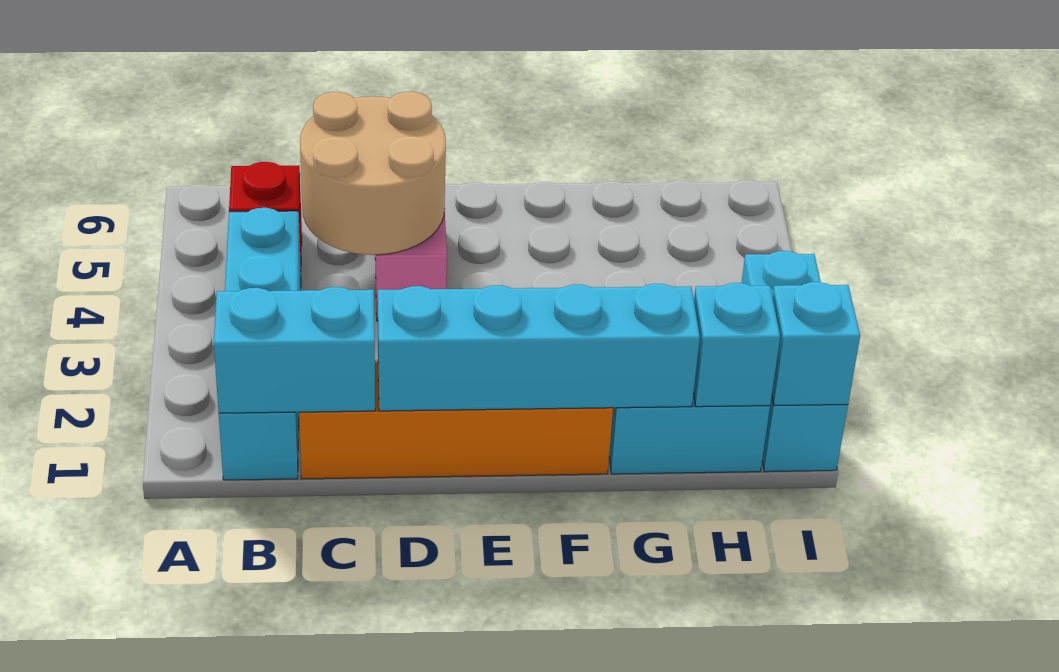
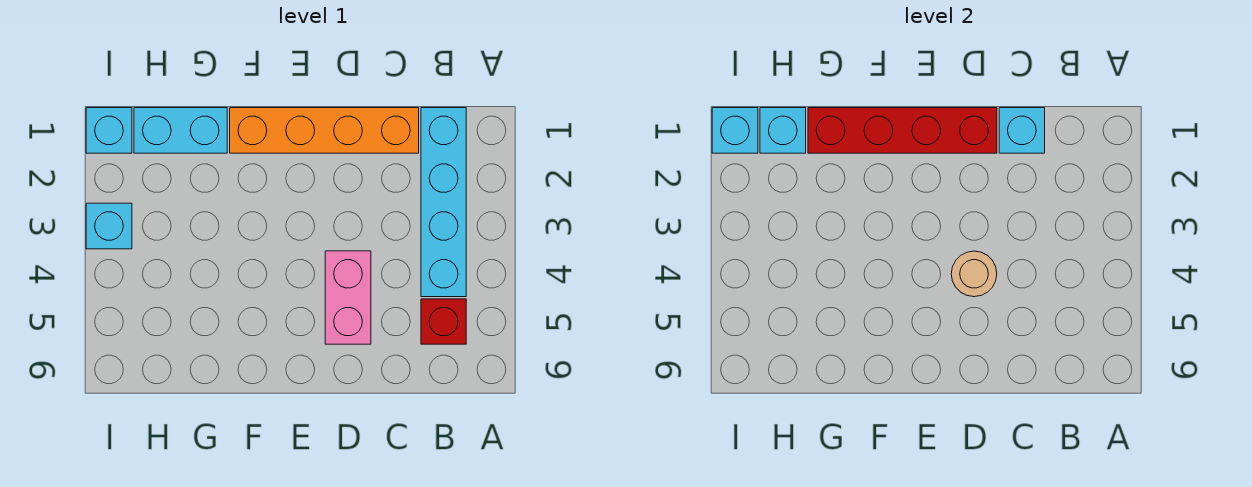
cyan brick B1:C1 level 2 -> cyan brick C1 level 2
tan round brick C4:D5 level 2 -> tan round brick D4 level 2
cyan brick D1:G1 level 2 -> red brick D1:G1 level 2

